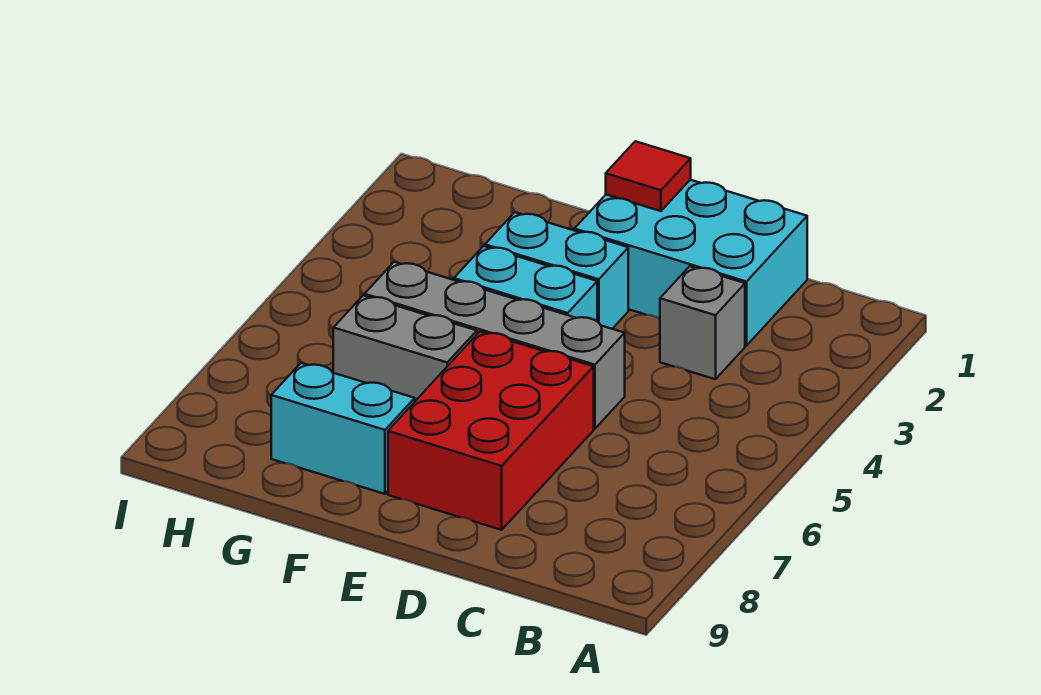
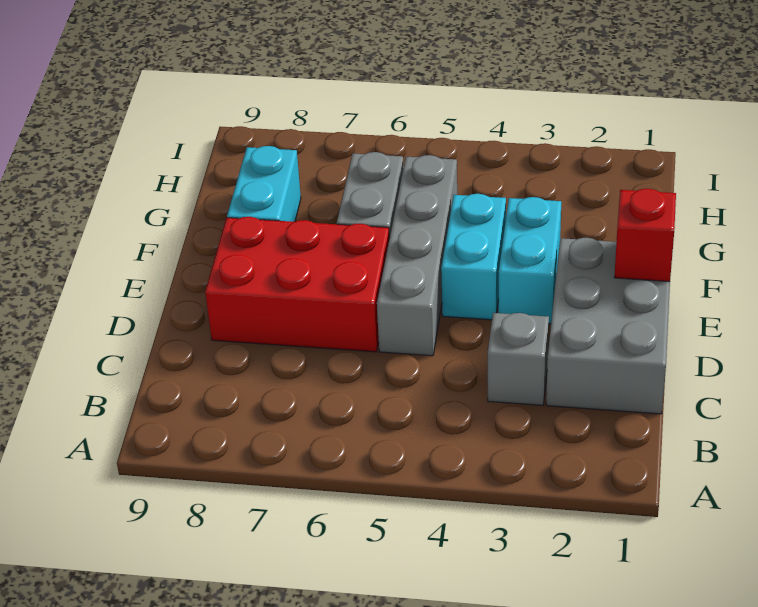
cyan brick C1:E2 level 1 -> grey brick C1:E2 level 1
red tile E1 level 2 -> red brick E1 level 2

